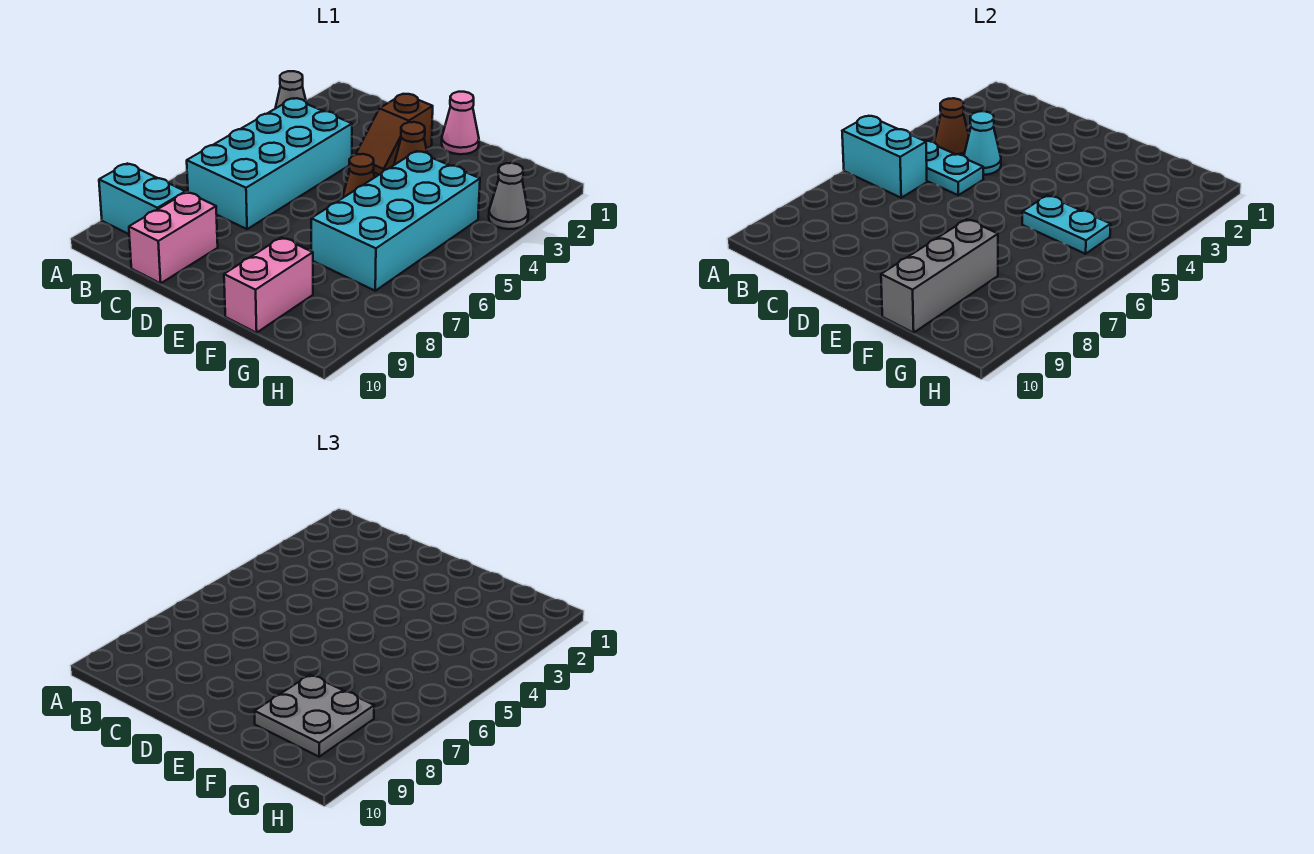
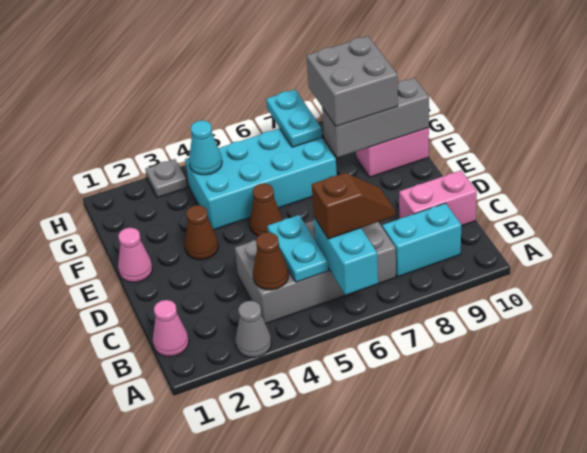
cyan brick A9:B9 level 1 -> cyan brick B8:B9 level 1
none -> pink cone B1 level 1
cyan brick B4:C7 level 1 -> grey brick B4:C7 level 1
cyan cone C4 level 2 -> cyan cone G4 level 2
brown slope D2:D3 level 1 top 2 -> brown slope B6:B7 level 3 top 6
cyan plate F5:G5 level 2 -> cyan plate G7:H7 level 2
grey plate F8:G9 level 3 -> grey brick F8:G9 level 3
grey cone H3 level 1 -> grey plate H3 level 1

